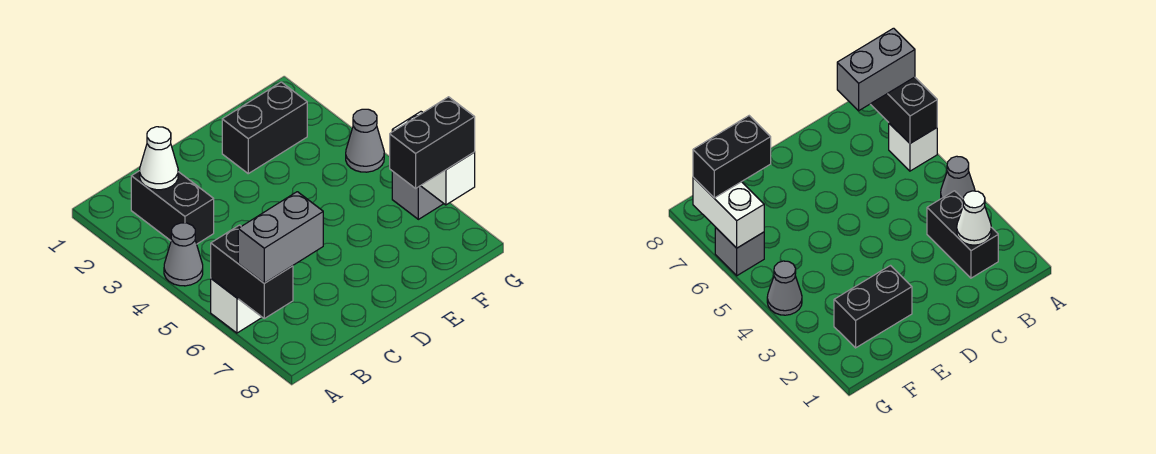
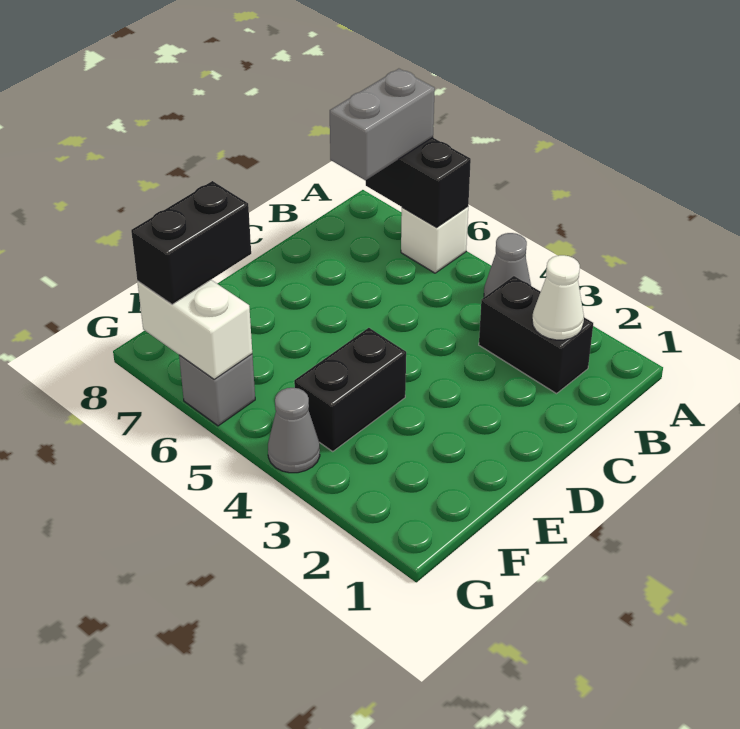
black brick E2:F2 level 1 -> black brick E4:F4 level 1

